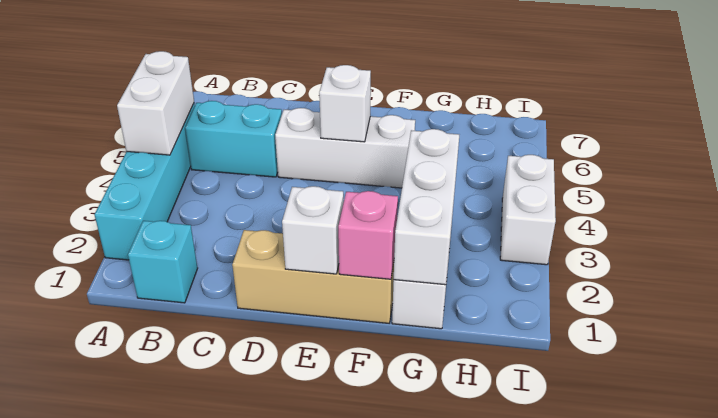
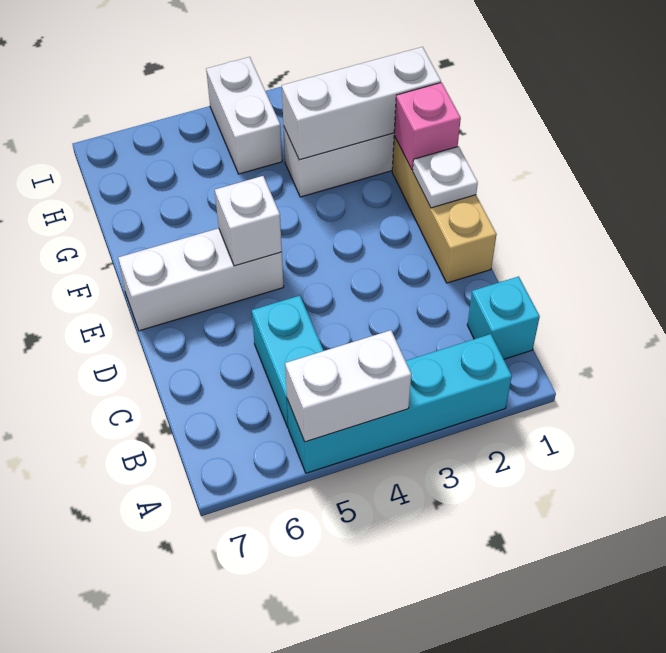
white brick D5:F5 level 1 -> white brick E5:E7 level 1
white brick E1 level 2 -> white plate E1 level 2
white brick I3:I4 level 1 -> white brick H4:I4 level 1

